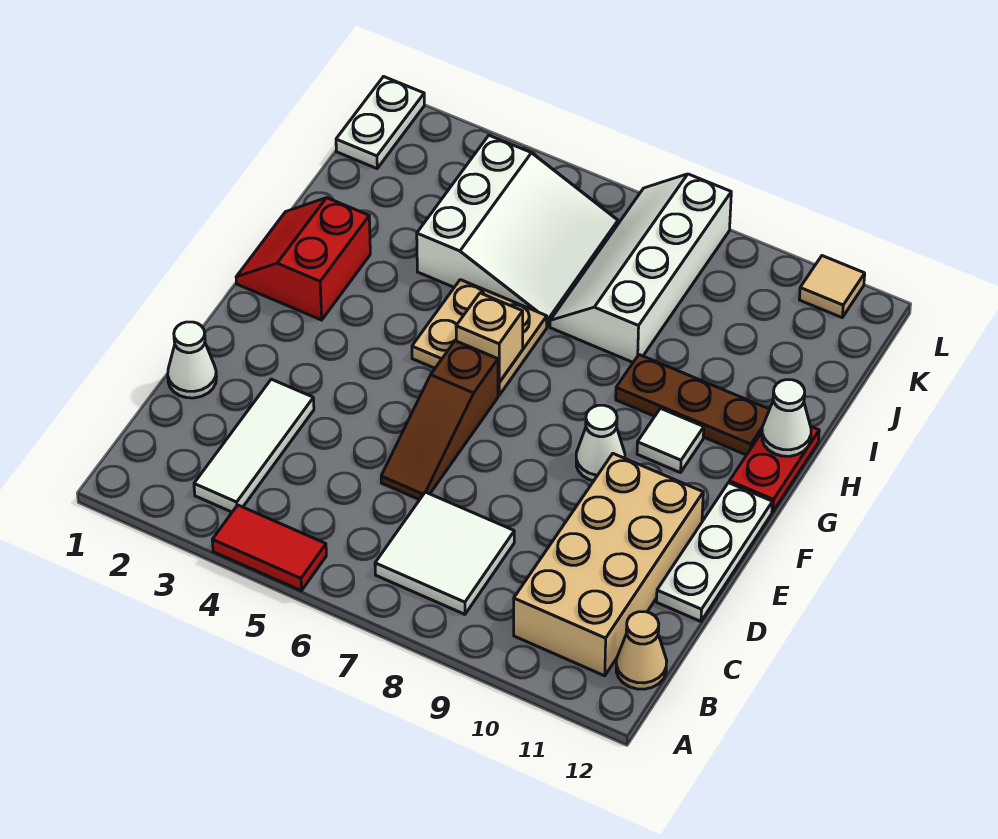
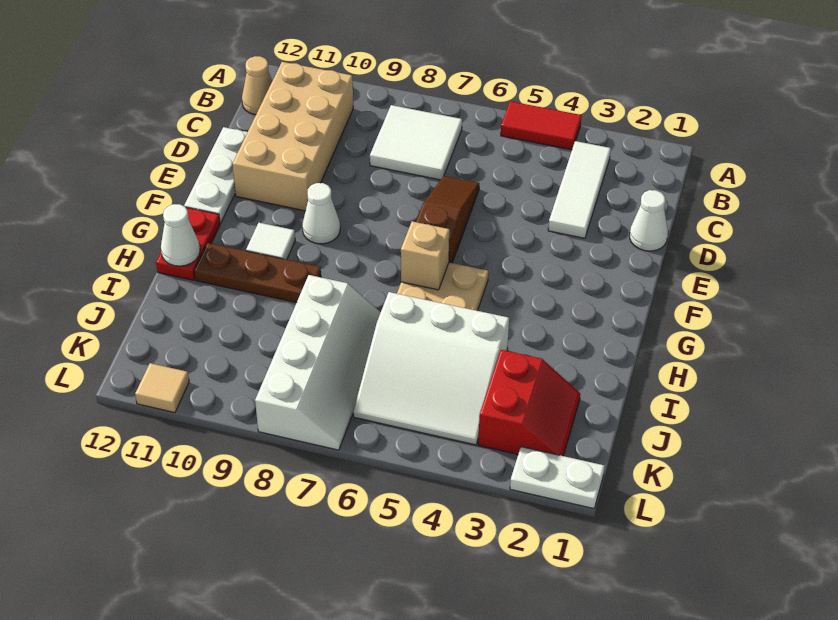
red slope G1:H2 level 1 top 2 -> red slope J2:K3 level 1 top 3
white slope I4:K6 level 1 top 4 -> white slope I4:K6 level 1 top I
white plate K1:L1 level 1 -> white plate L1:L2 level 1

